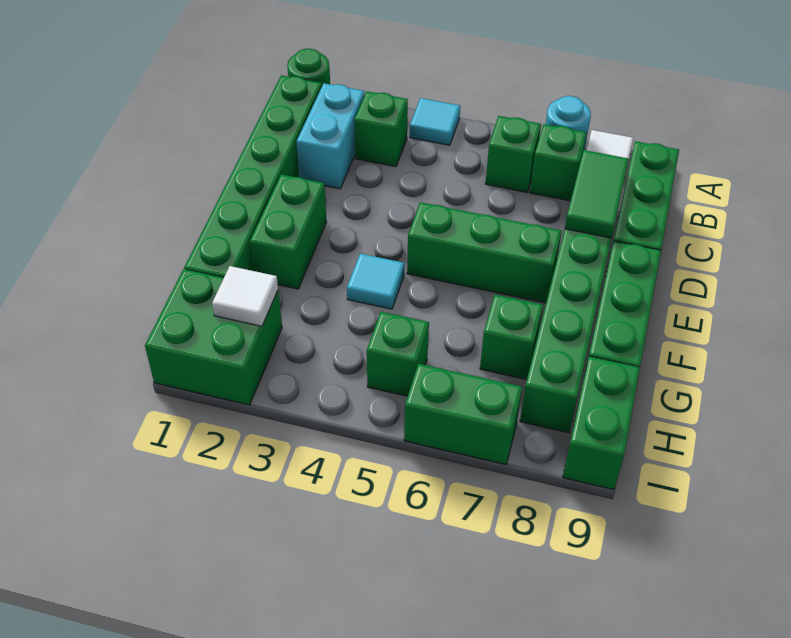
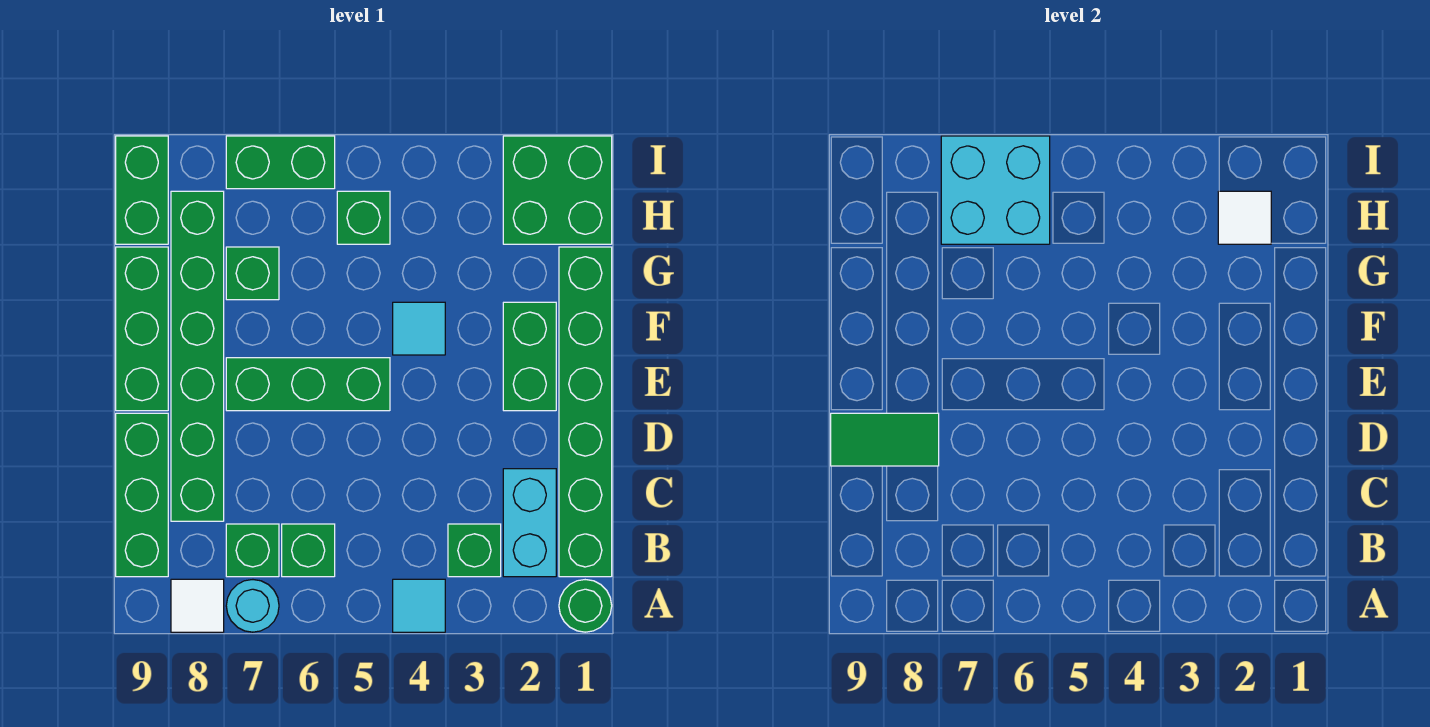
green tile C8:D8 level 2 -> green tile D8:D9 level 2
none -> cyan brick H6:I7 level 2

